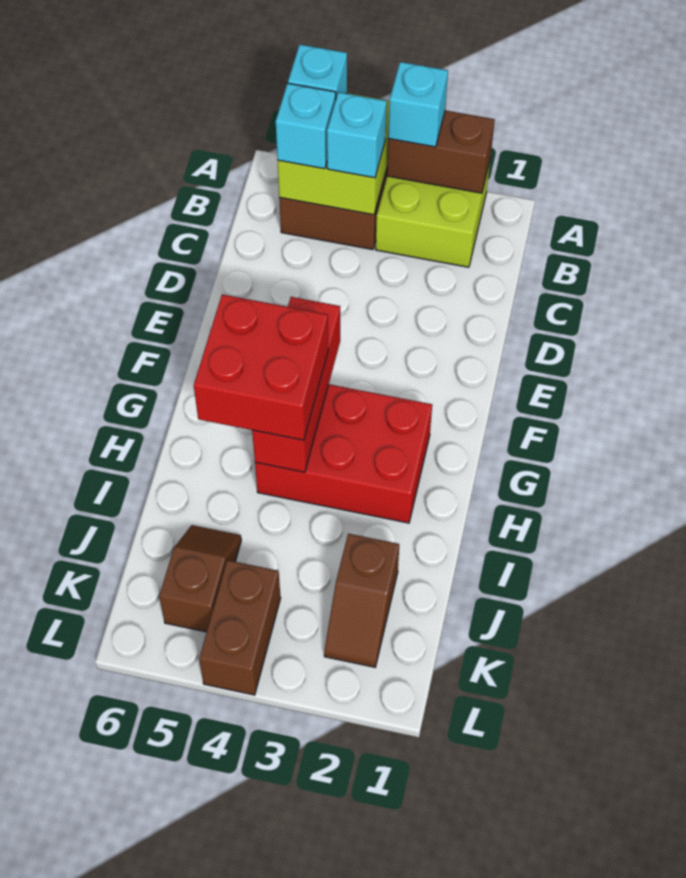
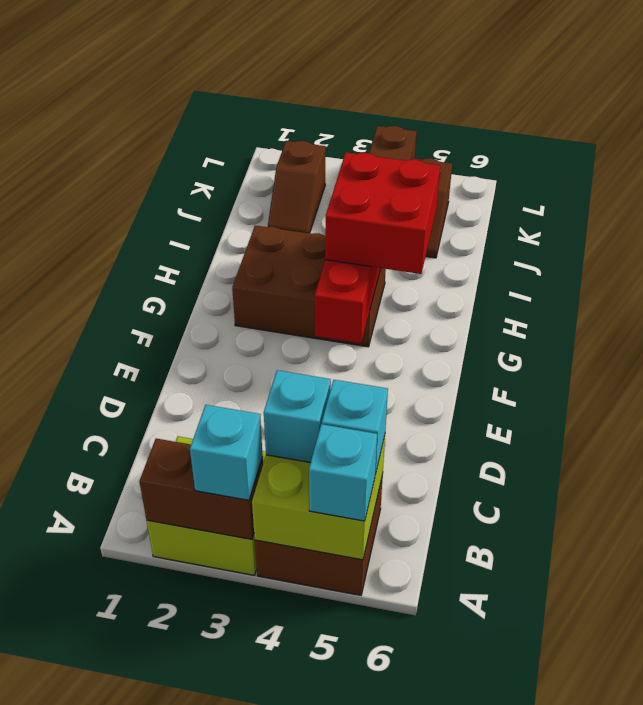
red brick G2:H4 level 1 -> brown brick G2:H4 level 1
brown slope J2:K2 level 1 top J -> brown slope J2:K2 level 1 top K

